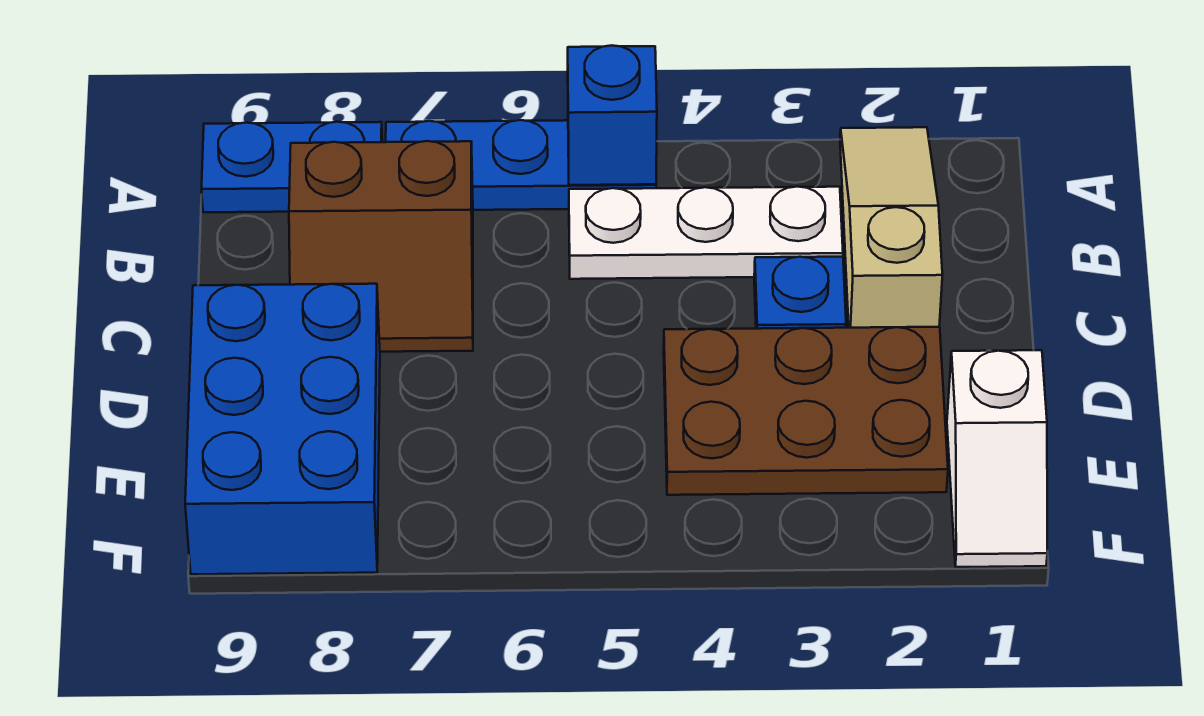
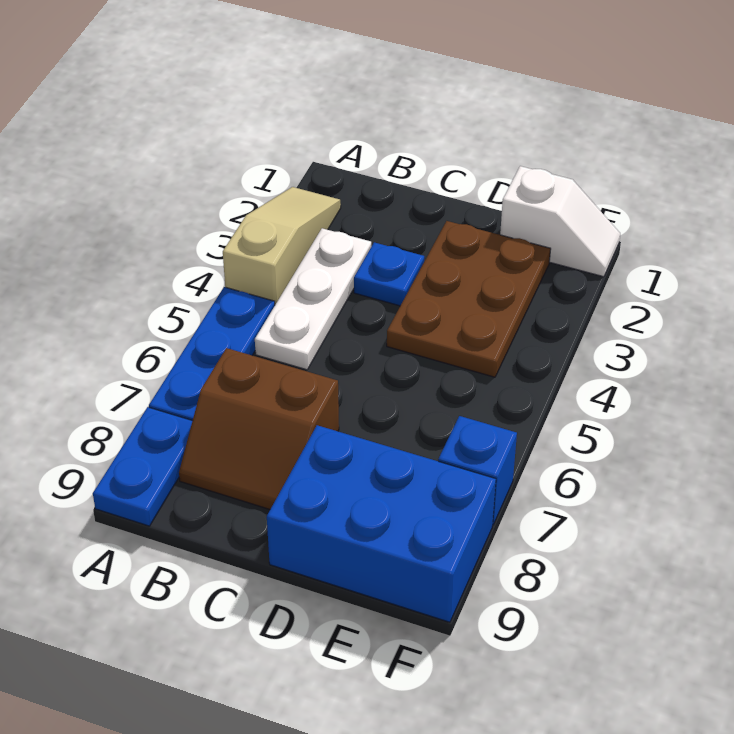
tan slope A2:C2 level 1 top C -> tan slope A2:A4 level 1 top 4
blue brick A5 level 2 -> blue brick F7 level 1
brown slope B7:C8 level 1 top B -> brown slope B7:C8 level 1 top 7

